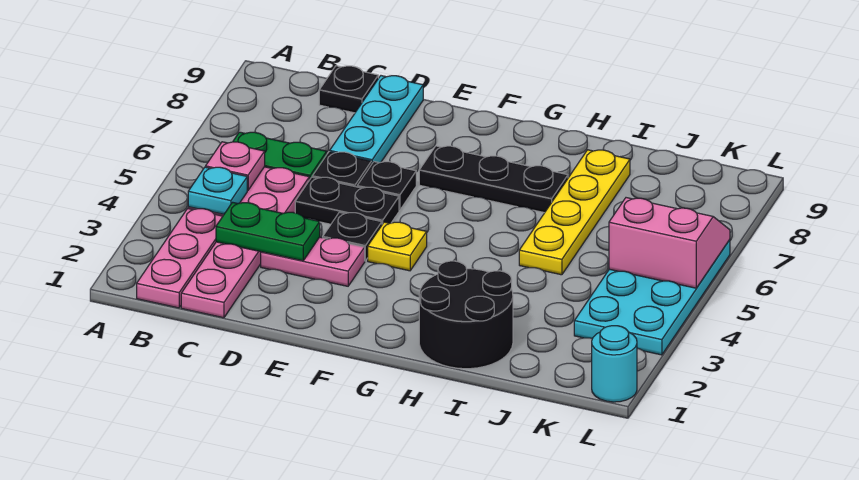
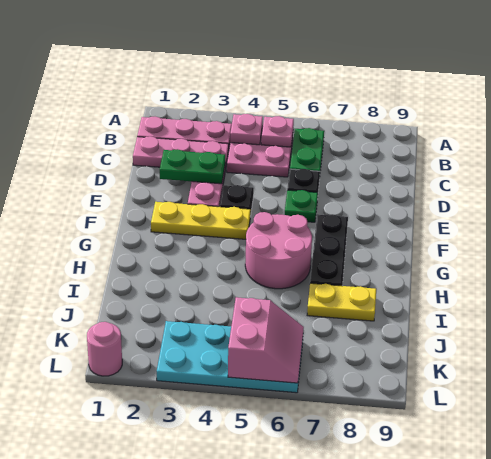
cyan plate B4 level 2 -> pink plate B4 level 2
green plate C3:D3 level 2 -> green plate D2:D3 level 2
black plate C9 level 1 -> none
black plate D5:E5 level 1 -> none
cyan plate D7:D9 level 1 -> none
black plate E6 level 1 -> green plate E6 level 1
yellow plate F4 level 1 -> yellow plate F2:F4 level 1
none -> pink round brick G5:H6 level 1
black round brick H1:I2 level 1 -> none
yellow plate I5:I8 level 1 -> yellow plate I7:I8 level 1
cyan round brick L1 level 1 -> pink round brick L1 level 1

